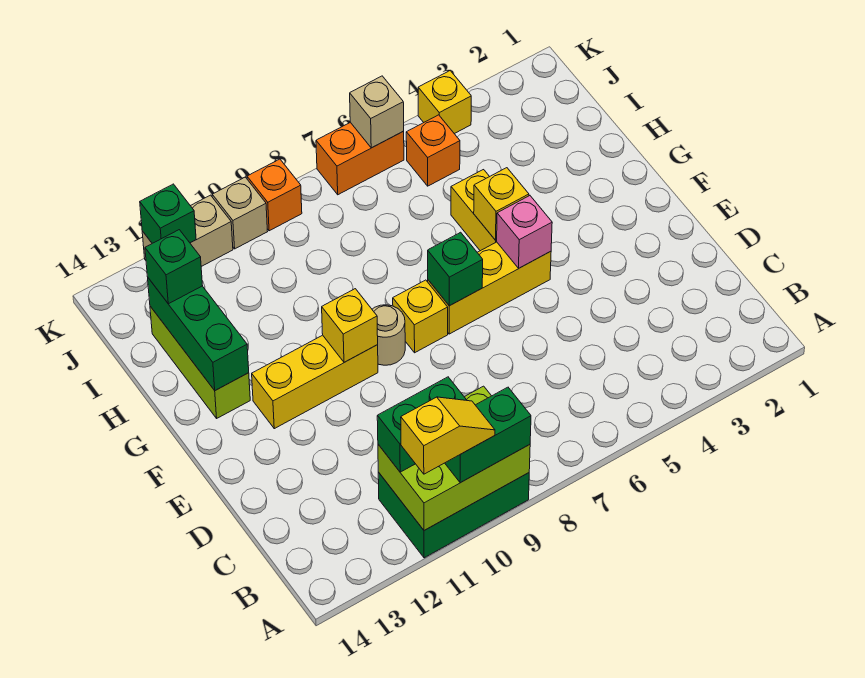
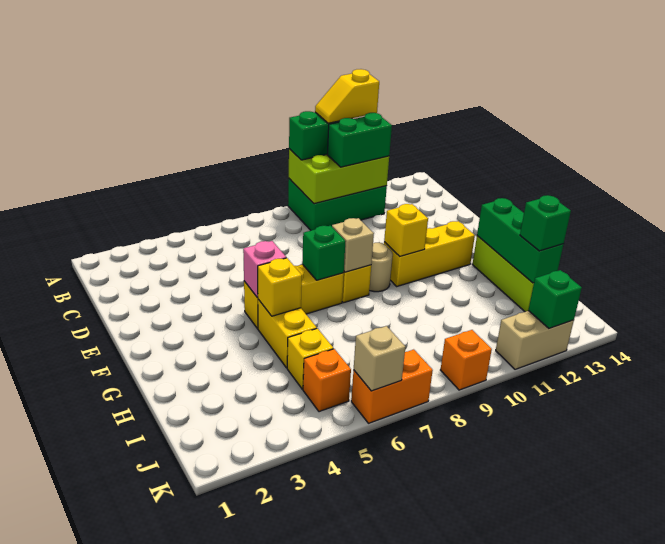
yellow brick K4 level 1 -> yellow brick I5 level 1
tan brick K10 level 1 -> tan brick F8 level 2

